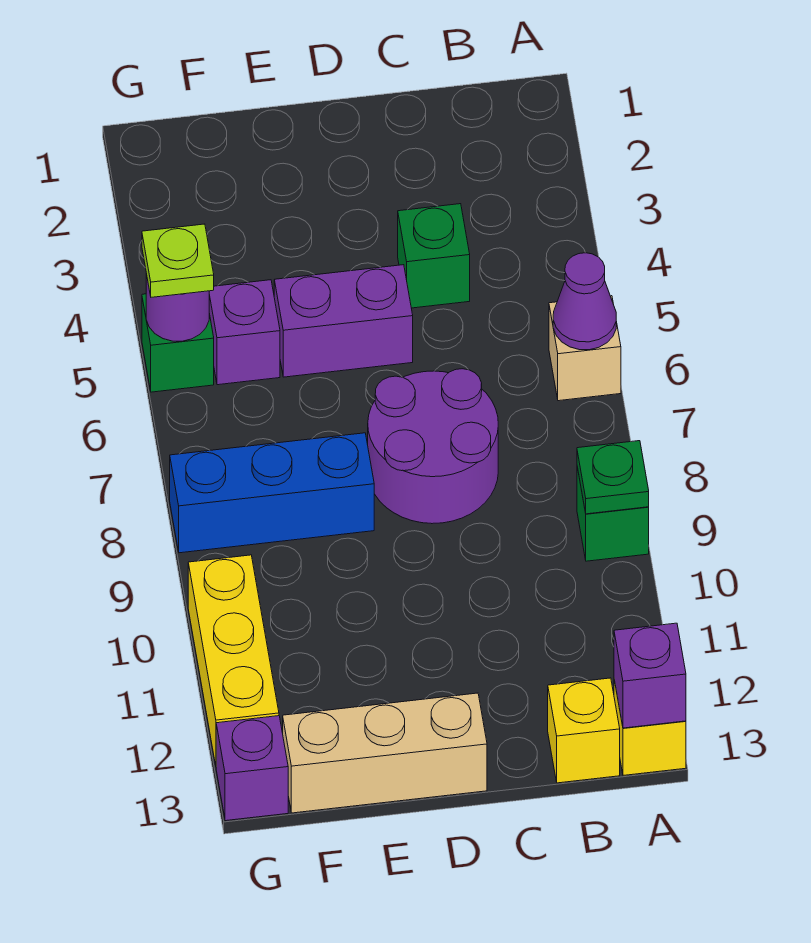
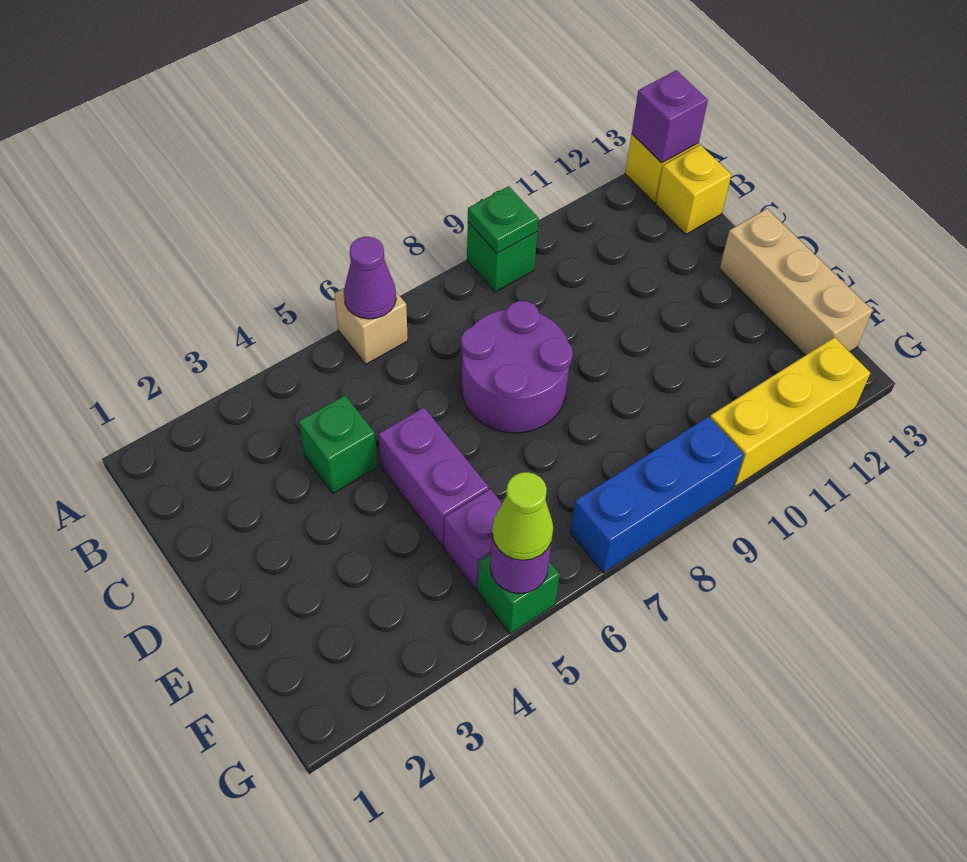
blue brick E8:G8 level 1 -> blue brick G7:G9 level 1
lime plate G5 level 3 -> lime cone G5 level 3
purple brick G13 level 1 -> none

